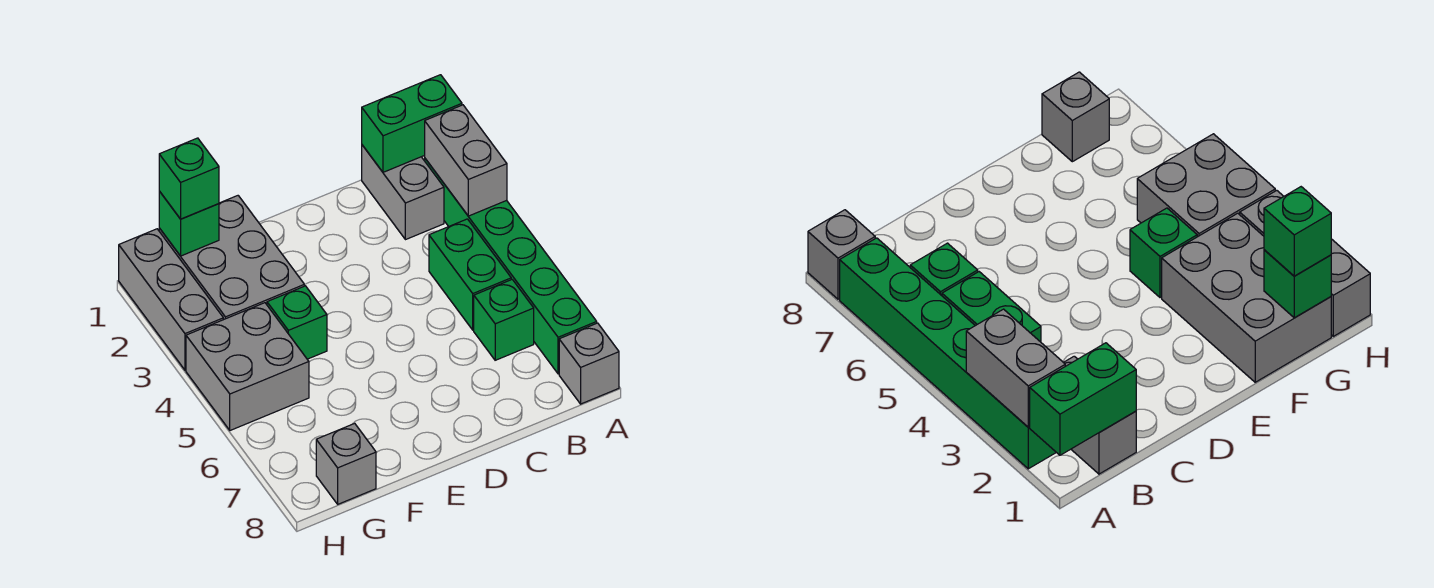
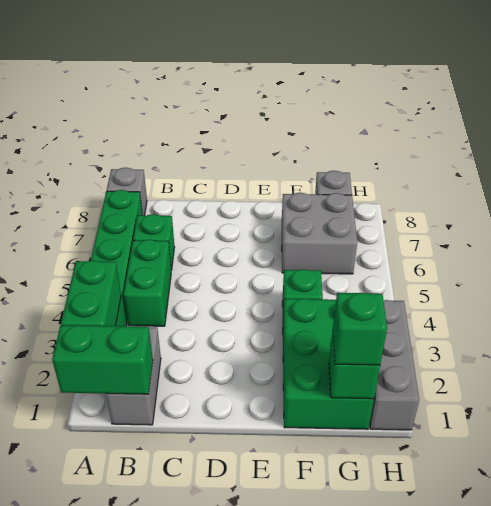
grey brick A2:A3 level 2 -> green brick A2:A3 level 2
grey brick F1:G3 level 1 -> green brick F1:G3 level 1
grey brick G4:H5 level 1 -> grey brick F6:G7 level 1

